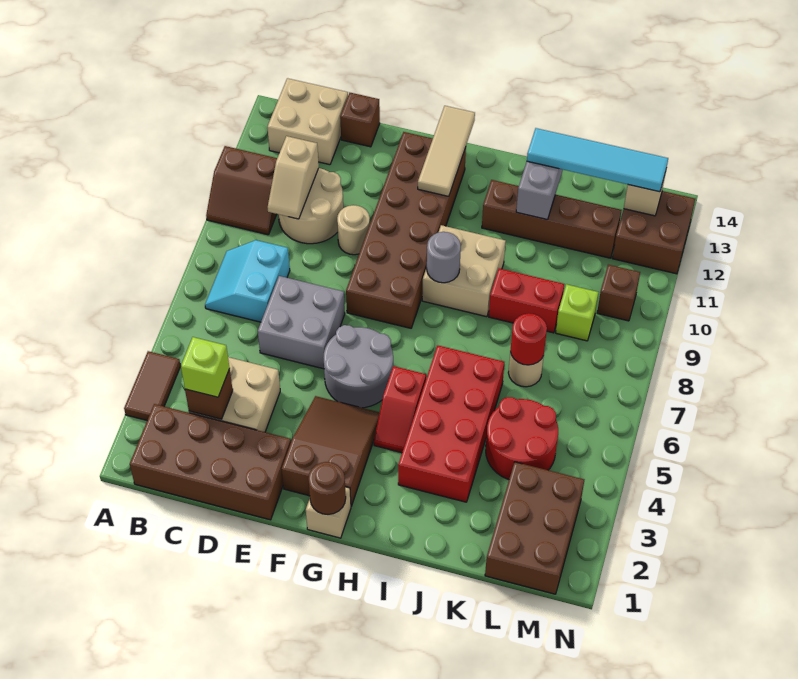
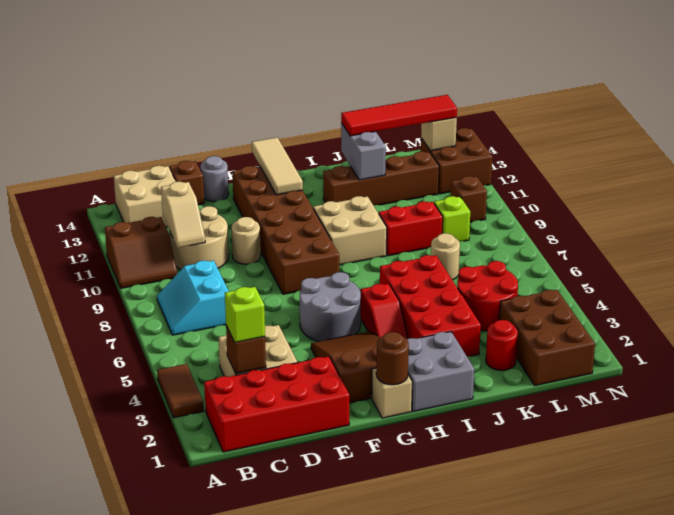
brown brick B1:E2 level 1 -> red brick B1:E2 level 1
grey brick D6:E7 level 1 -> grey brick H1:I2 level 1
grey round brick H9 level 2 -> grey round brick E14 level 1
cyan tile J13:M13 level 3 -> red tile J13:M13 level 3
red round brick K7 level 2 -> red round brick K2 level 1

